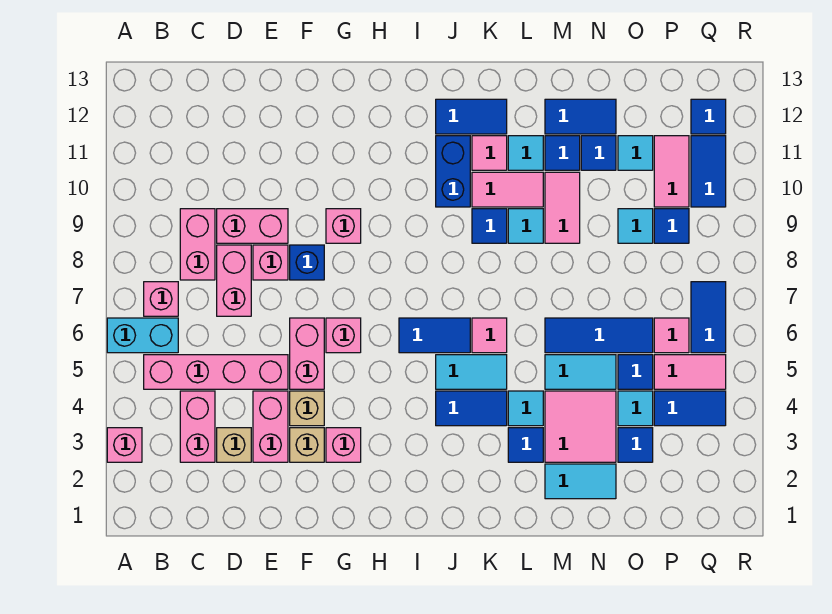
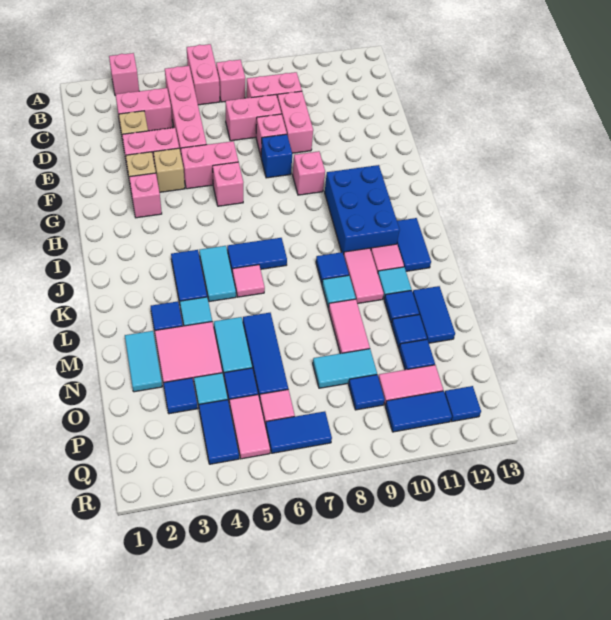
cyan brick A6:B6 level 1 -> pink brick A6:B6 level 1
blue tile I6:J6 level 1 -> blue tile J6:J7 level 1
blue brick J10:J11 level 1 -> blue brick H10:J11 level 1
pink tile M9:M10 level 1 -> pink tile M9:N9 level 1
cyan tile O9 level 1 -> cyan tile O8:O9 level 1
cyan tile O11 level 1 -> blue tile O11 level 1

